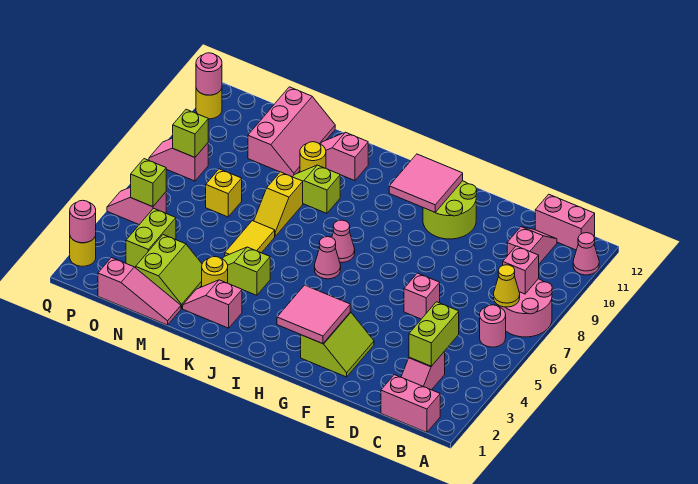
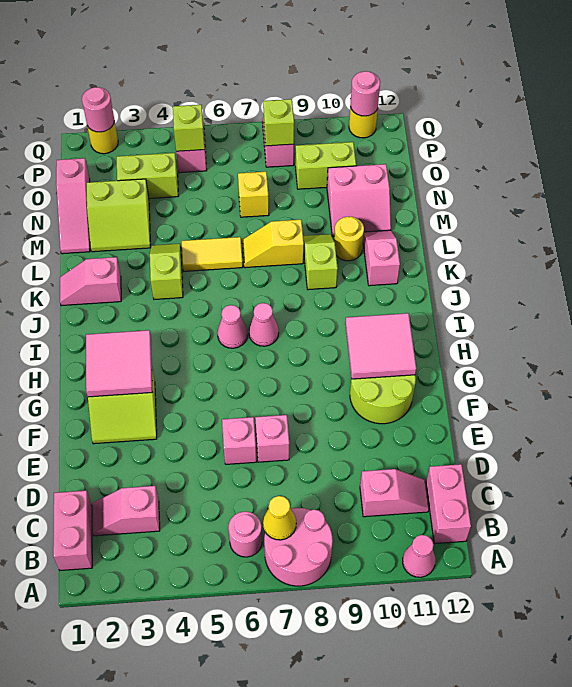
pink brick B8 level 2 -> pink brick E7 level 1
lime brick C3:C4 level 2 -> lime brick O9:O10 level 1
pink slope K2:L2 level 1 top K -> pink slope K1:K2 level 1 top 2
yellow round brick L3 level 1 -> none
pink slope M10:N12 level 1 top N -> pink slope M10:N11 level 1 top N

